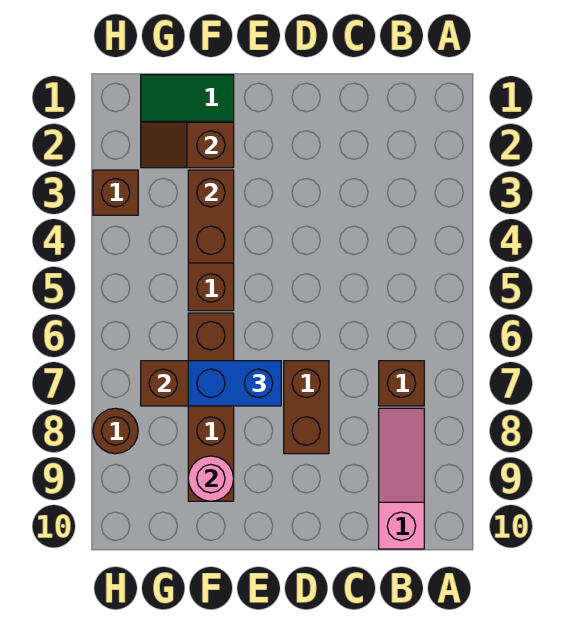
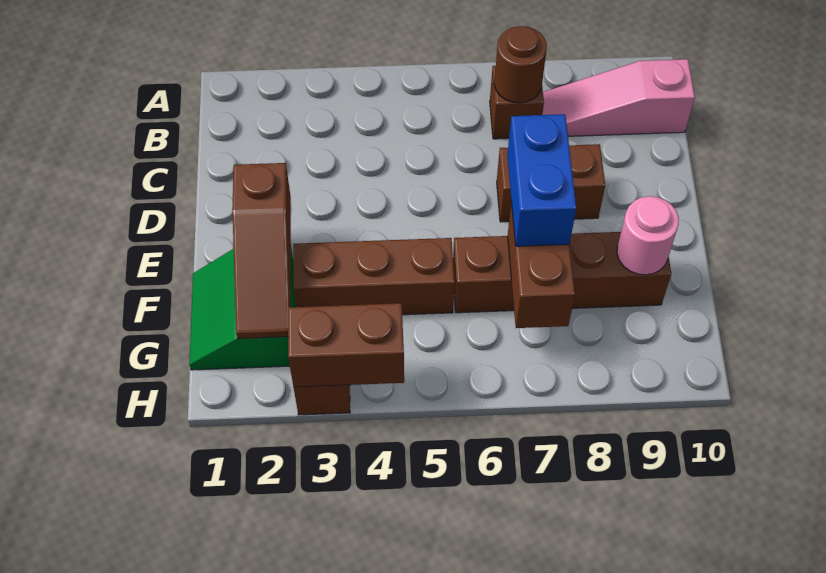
brown slope F2:G2 level 2 top F -> brown slope E2:G2 level 2 top E
brown brick F3:F4 level 2 -> brown brick H3:H4 level 2
brown round brick H8 level 1 -> brown round brick B7 level 2

